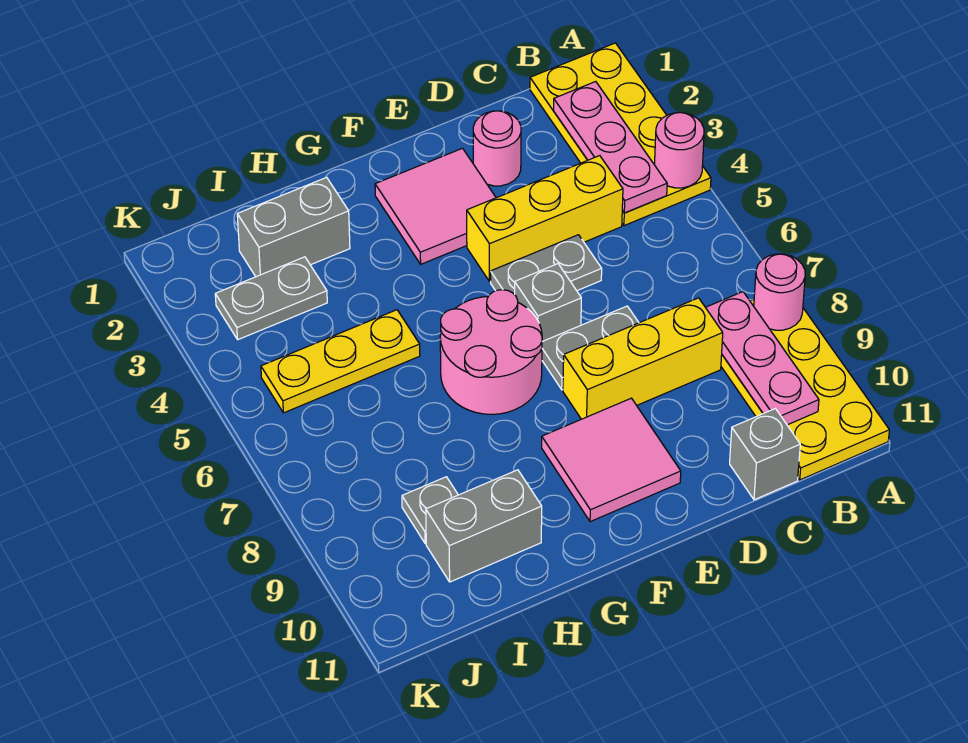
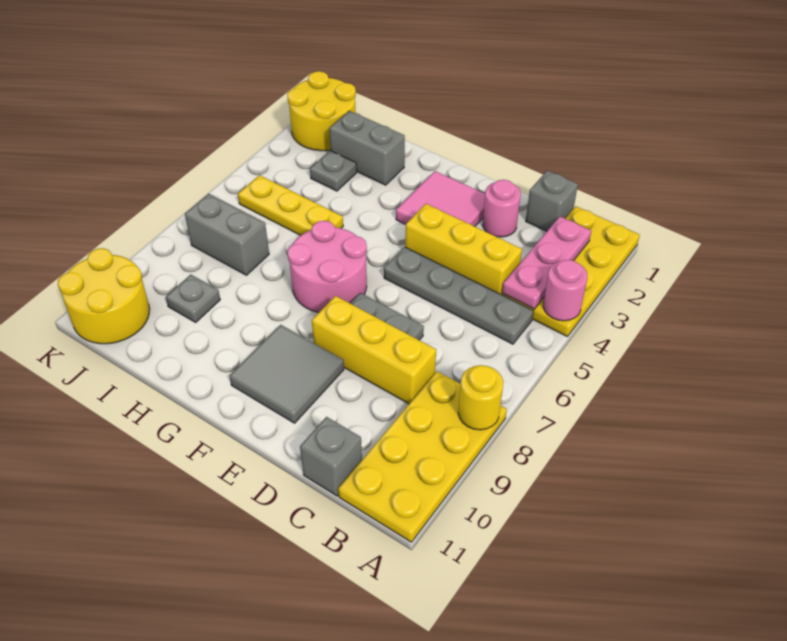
pink round brick A8 level 2 -> yellow round brick A8 level 2
pink plate B8:B10 level 2 -> none
grey plate D5:E5 level 1 -> grey plate B5:E5 level 1
grey brick E6 level 1 -> grey brick C1 level 1
pink tile E9:F10 level 1 -> grey tile E9:F10 level 1
grey brick H10:I10 level 1 -> grey brick I7:J7 level 1
grey plate I3:J3 level 1 -> grey plate I3 level 1
none -> yellow round brick J1:K2 level 1
none -> yellow round brick J10:K11 level 1

